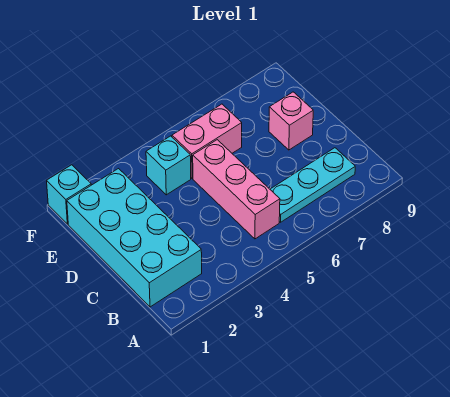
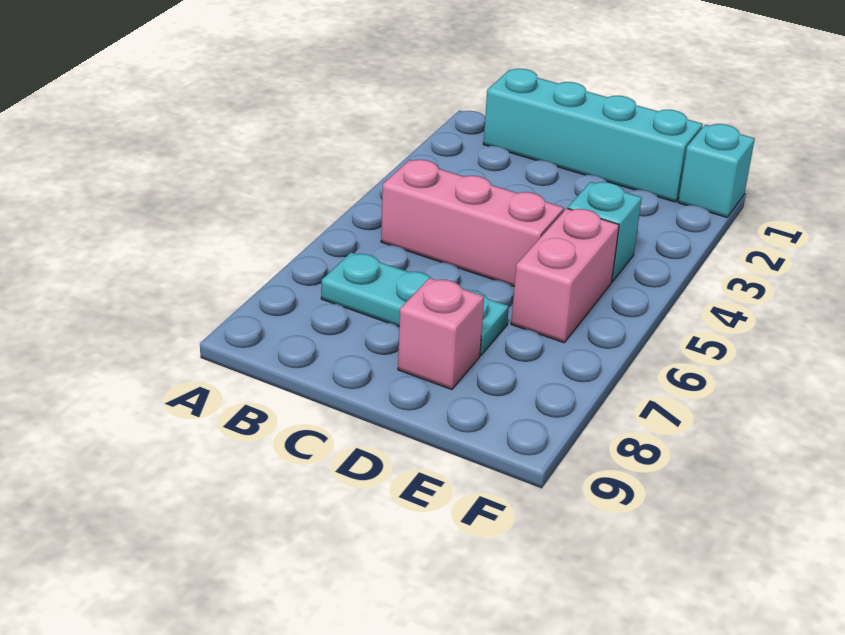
cyan brick B1:E2 level 1 -> cyan brick B1:E1 level 1
cyan plate B6:B8 level 1 -> cyan plate B7:D7 level 1

